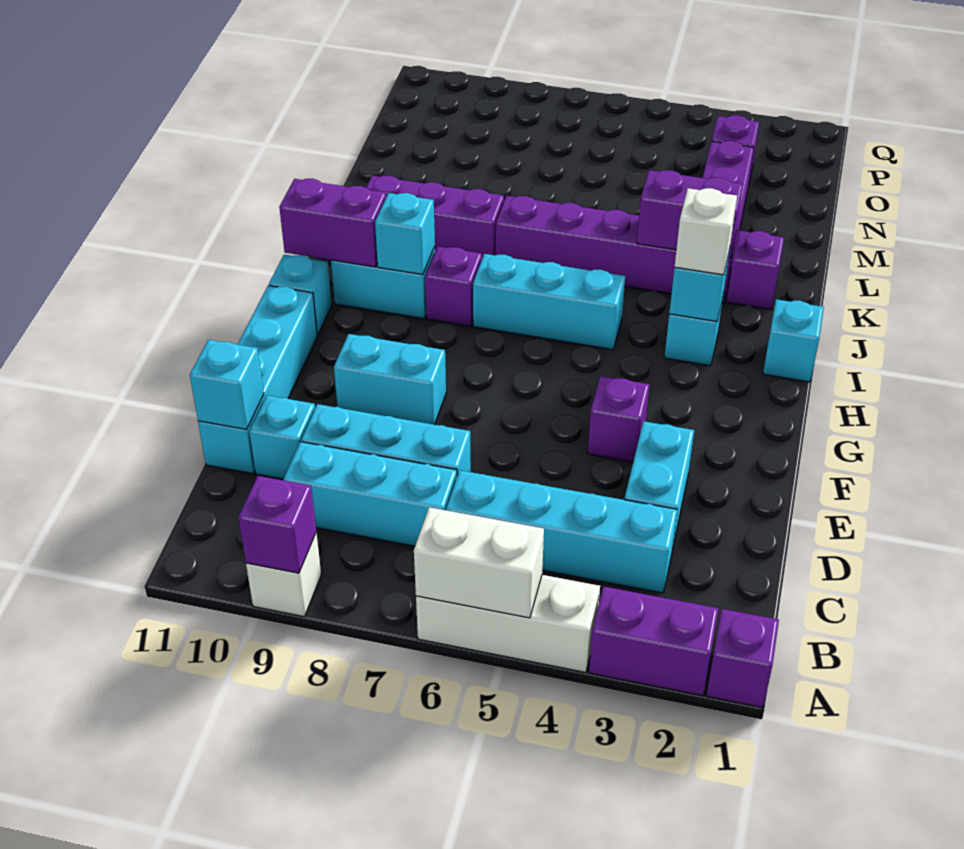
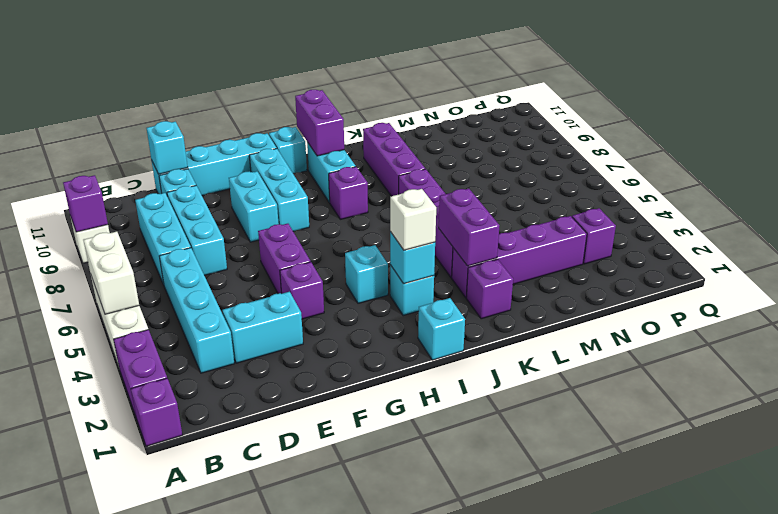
none -> purple brick F5:F6 level 1
cyan brick I5:I7 level 1 -> cyan brick G8:G10 level 1
cyan brick I9 level 2 -> cyan brick H4 level 1

